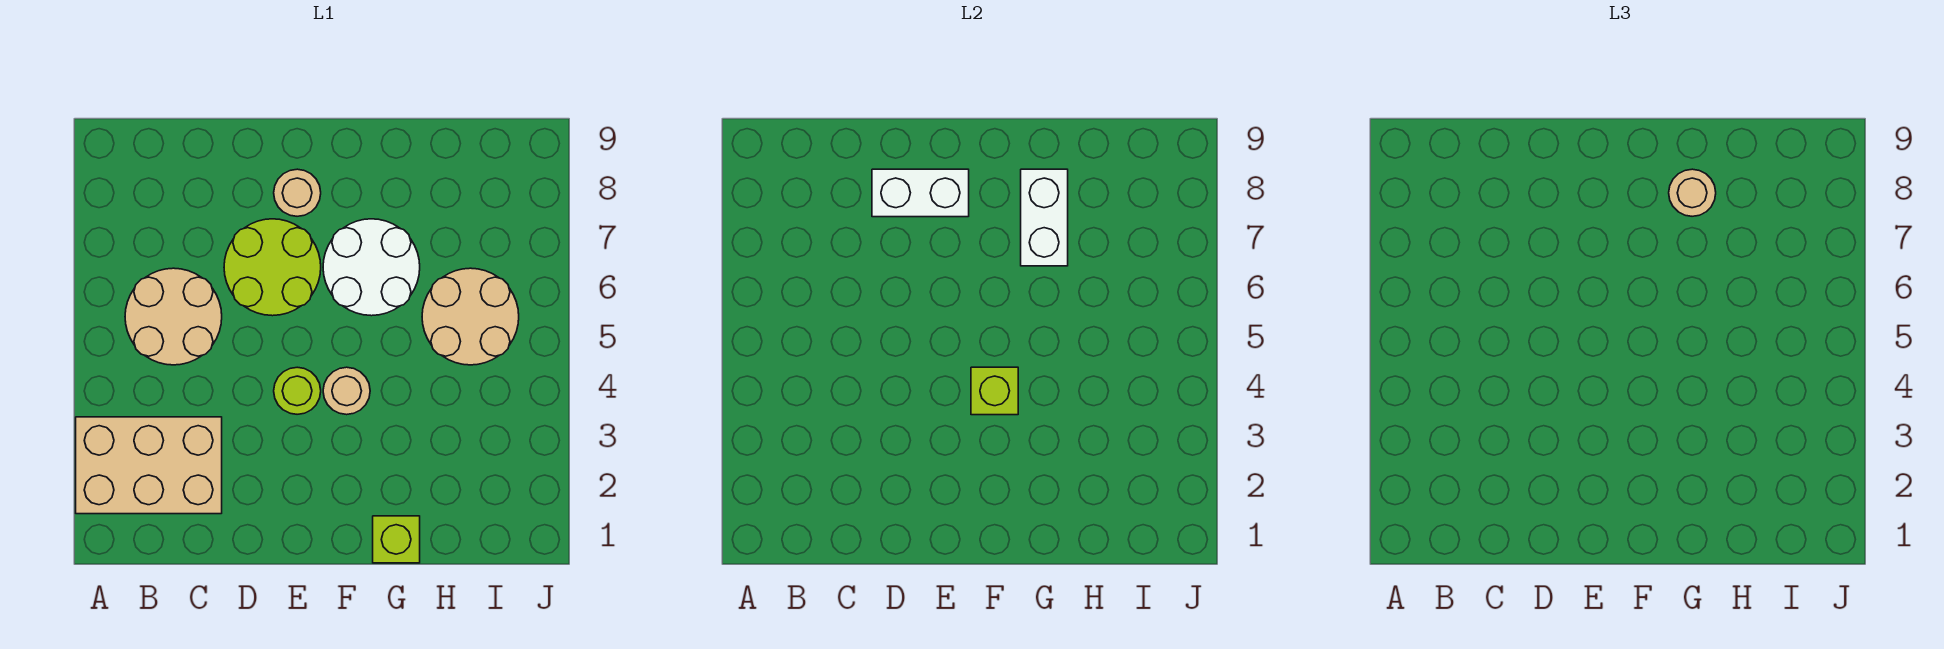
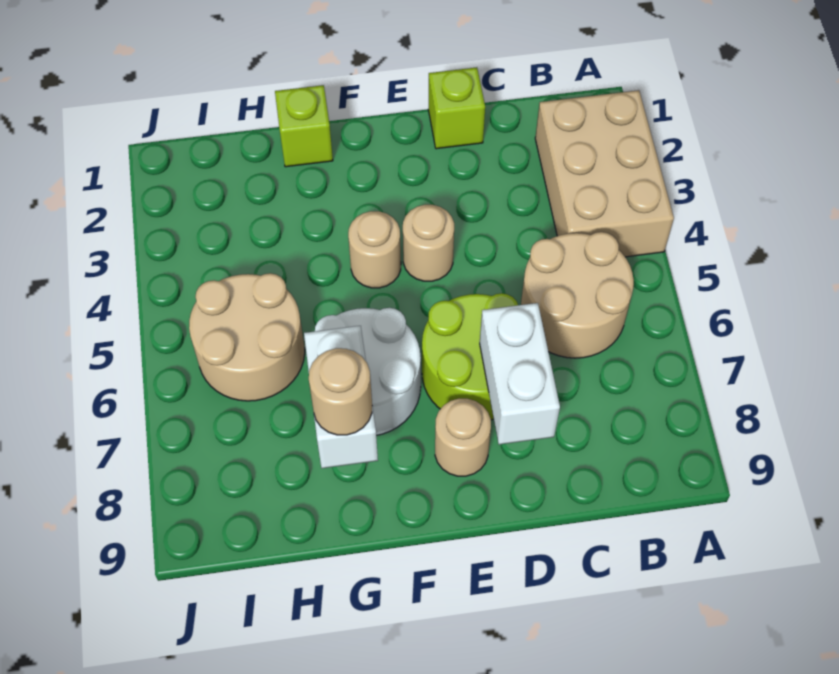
tan brick A2:C3 level 1 -> tan brick A2:B4 level 1
white brick D8:E8 level 2 -> white brick D7:D8 level 2
lime round brick E4 level 1 -> tan round brick E4 level 1
lime brick F4 level 2 -> lime brick D1 level 1

